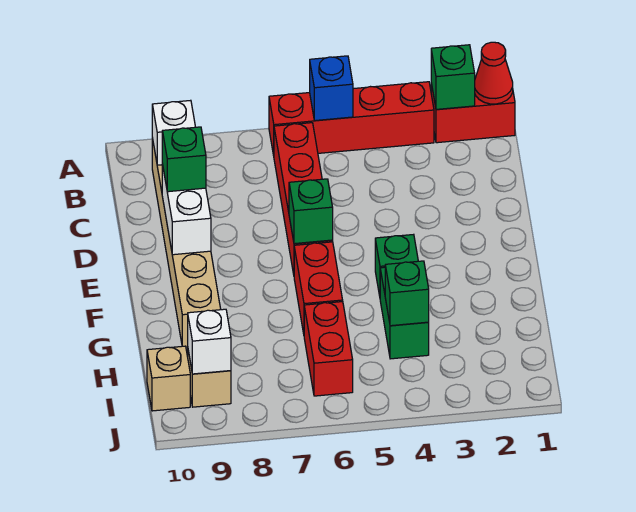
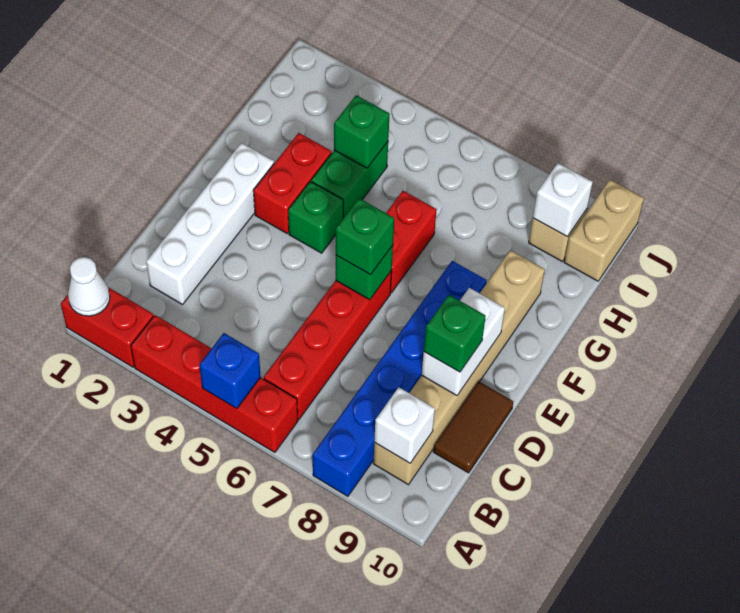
red cone A1 level 2 -> white cone A1 level 2
green brick A2 level 2 -> green brick E6 level 3
none -> blue brick A8:F8 level 1
none -> white brick C2:F2 level 1
none -> brown tile C10:D10 level 1
red brick H6:I6 level 1 -> red brick F3:G3 level 1
tan brick I10 level 1 -> tan brick I10:J10 level 1

